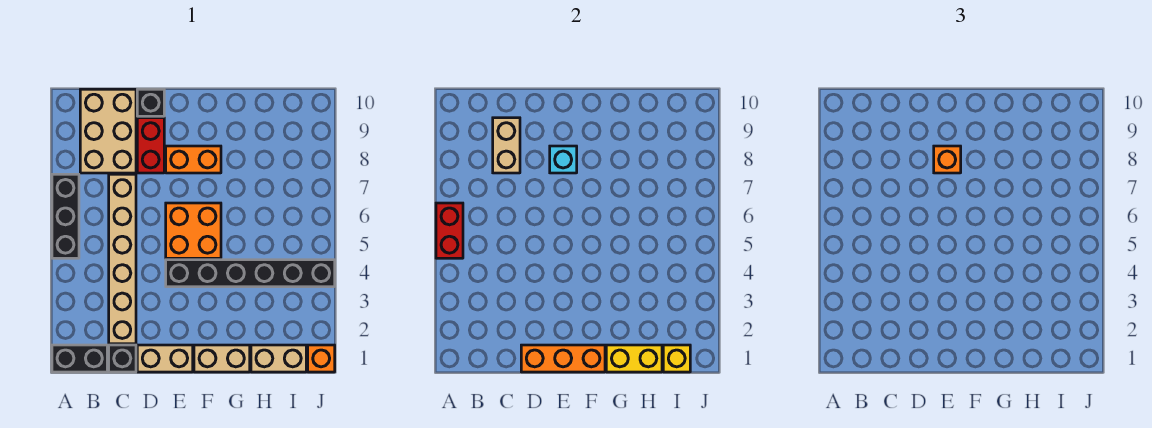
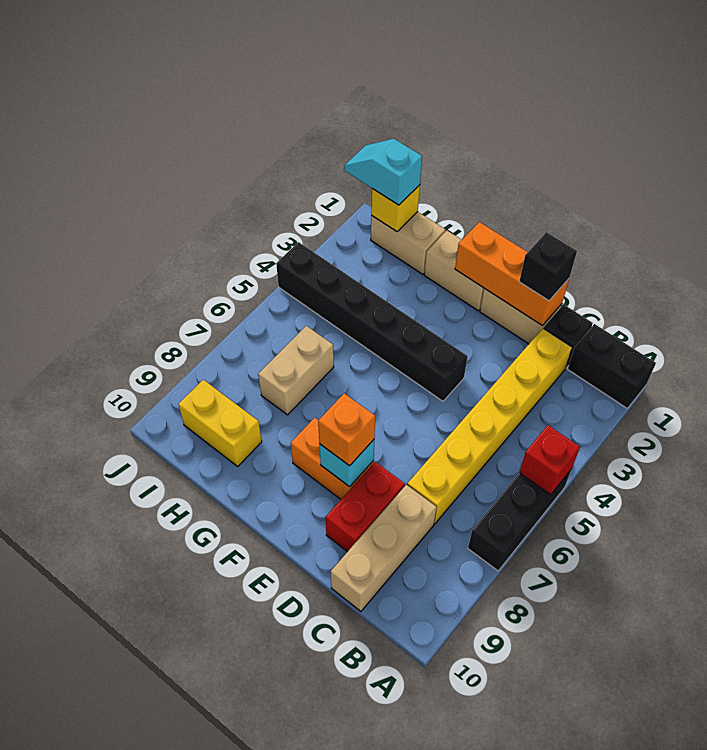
red brick A5:A6 level 2 -> red brick A5 level 2
tan brick B8:C10 level 1 -> tan brick C8:C10 level 1
tan brick C2:C7 level 1 -> yellow brick C2:C7 level 1
tan brick C8:C9 level 2 -> tan brick H6:H7 level 1
black brick D10 level 1 -> black brick D1 level 3
orange brick E5:F6 level 1 -> none
yellow brick G1:H1 level 2 -> yellow brick H9:I9 level 1
none -> cyan slope I1:J1 level 3 top I
orange brick J1 level 1 -> none

